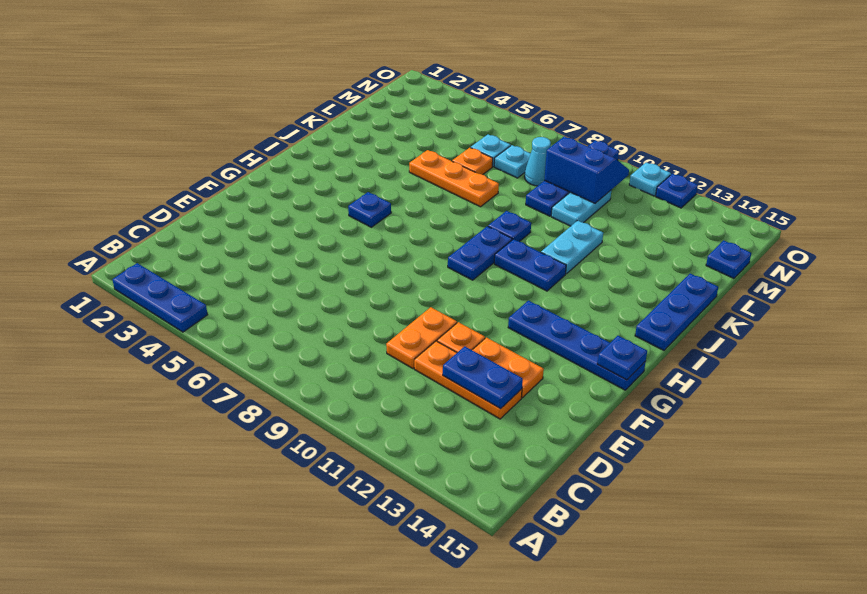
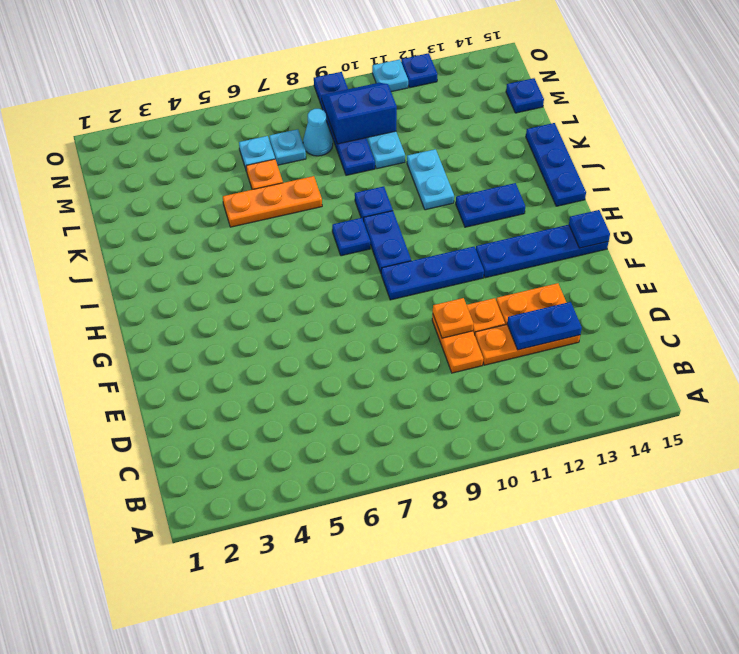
blue plate A2:A4 level 1 -> blue plate G9:G11 level 1
none -> orange plate E10 level 2
blue plate H5 level 1 -> blue plate I8 level 1
blue plate I10:I11 level 1 -> blue plate I12:I13 level 1

